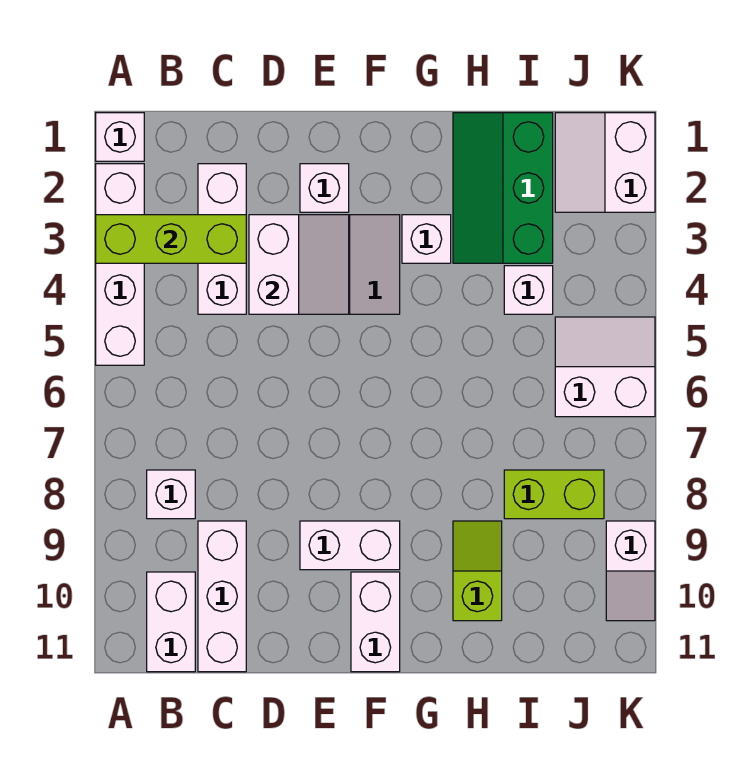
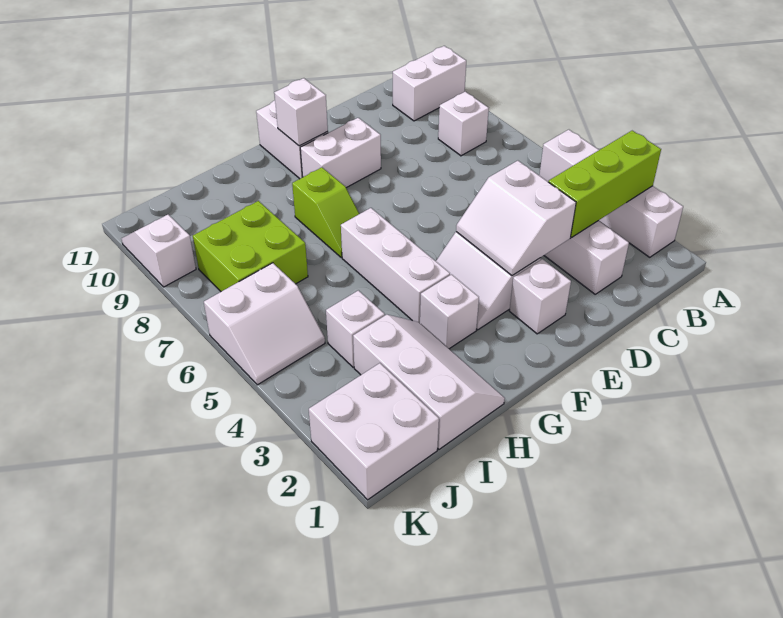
white brick A1 level 1 -> white brick F10 level 2
white brick B10:B11 level 1 -> white brick A10:B10 level 1
white brick C9:C11 level 1 -> white brick G4:G6 level 1
green slope H1:I3 level 1 top I -> white slope H1:I3 level 1 top I
lime slope H9:H10 level 1 top 10 -> lime slope G7:G8 level 1 top 8
lime brick I8:J8 level 1 -> lime brick I7:J8 level 1
white slope J1:K2 level 1 top K -> white brick J1:K2 level 1

